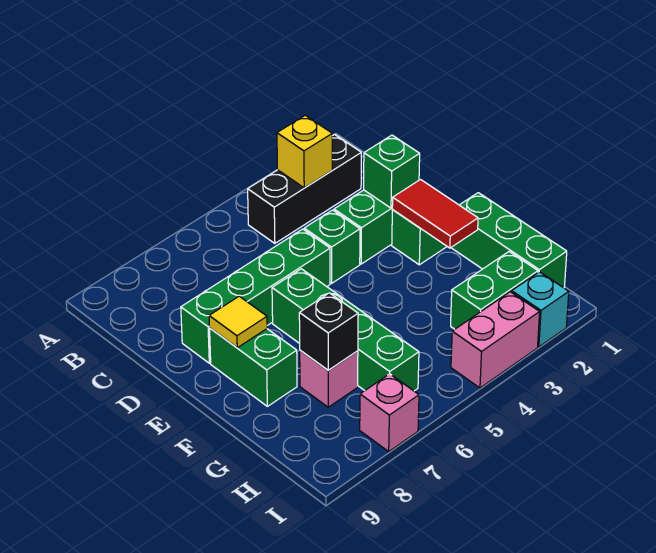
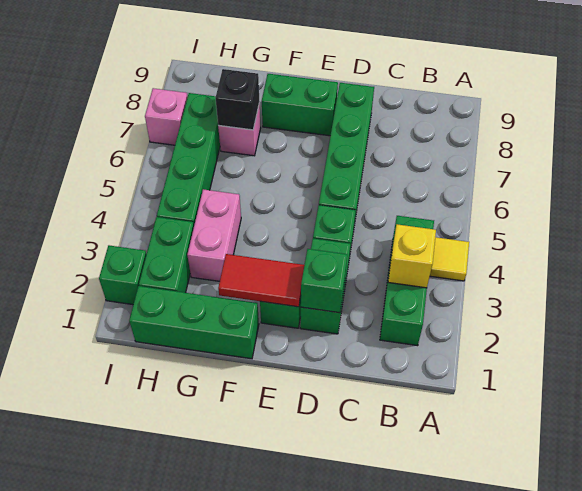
black brick B2:B4 level 1 -> green brick B2:B4 level 1
green brick E6:H6 level 1 -> green brick H4:H7 level 1
yellow tile E8 level 2 -> yellow tile A4 level 1
cyan brick I2 level 1 -> green brick I2 level 1
pink brick I3:I4 level 1 -> pink brick G3:G4 level 1

